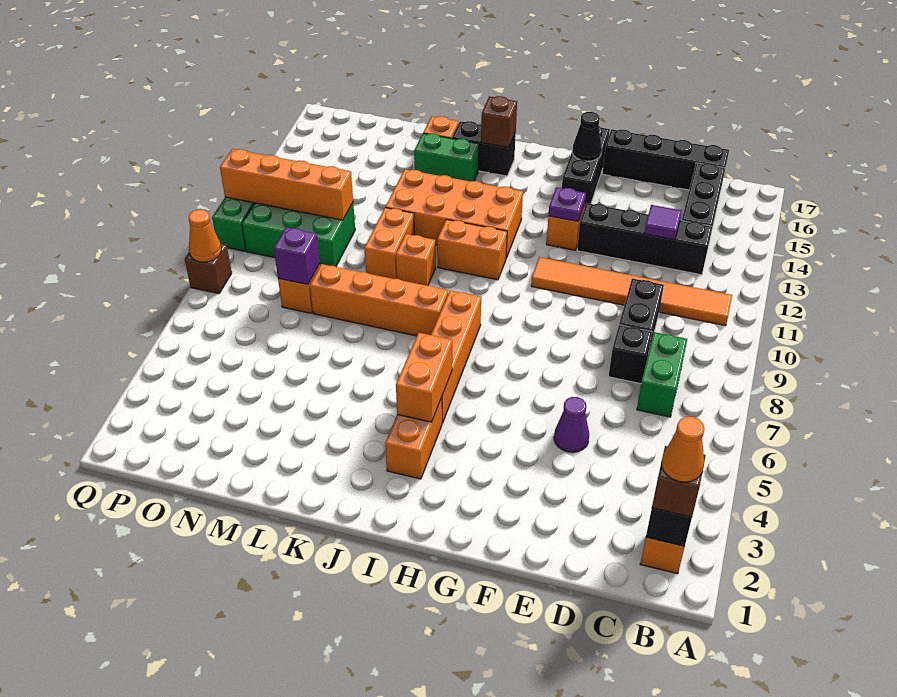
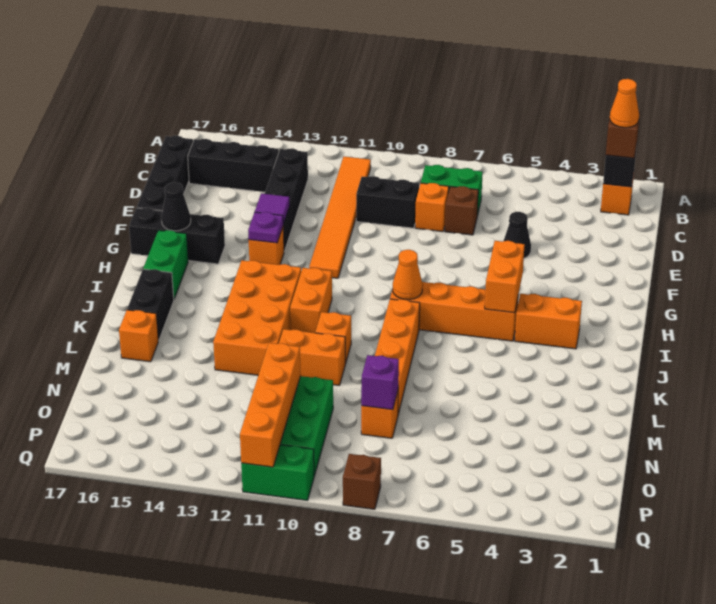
black brick D8 level 1 -> orange brick D8 level 1
purple tile D13 level 2 -> purple tile F13 level 2
purple cone E5 level 1 -> black cone E5 level 1
orange brick I4:I5 level 2 -> orange brick H5:I5 level 2
brown brick J16 level 2 -> brown brick D7 level 1
green brick K15:L15 level 1 -> green brick H16:I16 level 1
orange cone Q8 level 2 -> orange cone I8 level 2

